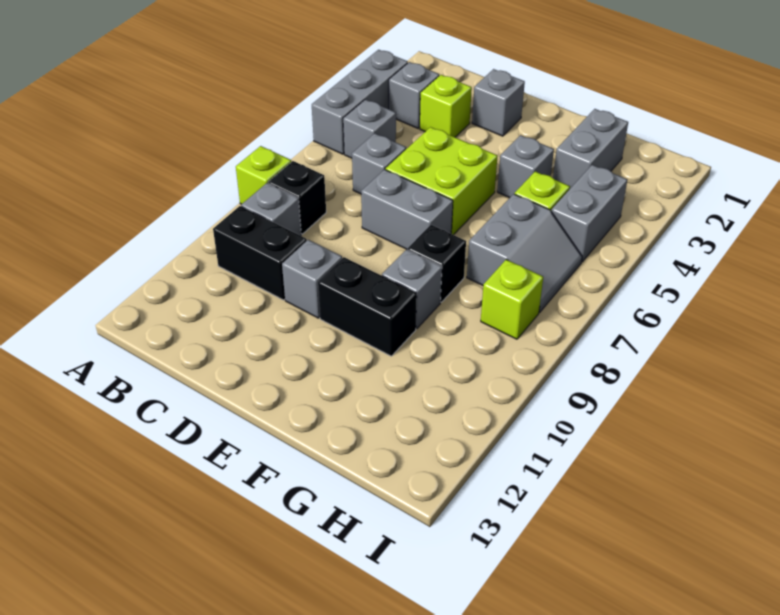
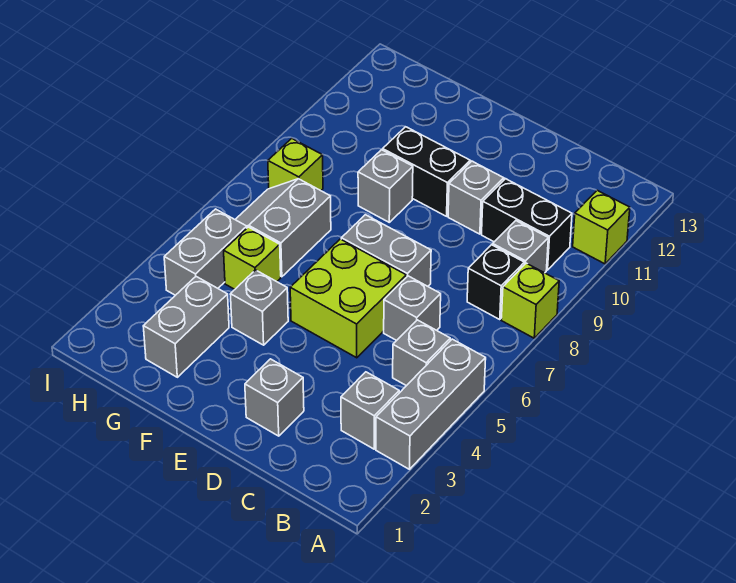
lime brick C3 level 1 -> lime brick A11 level 1
black brick F8 level 1 -> none

